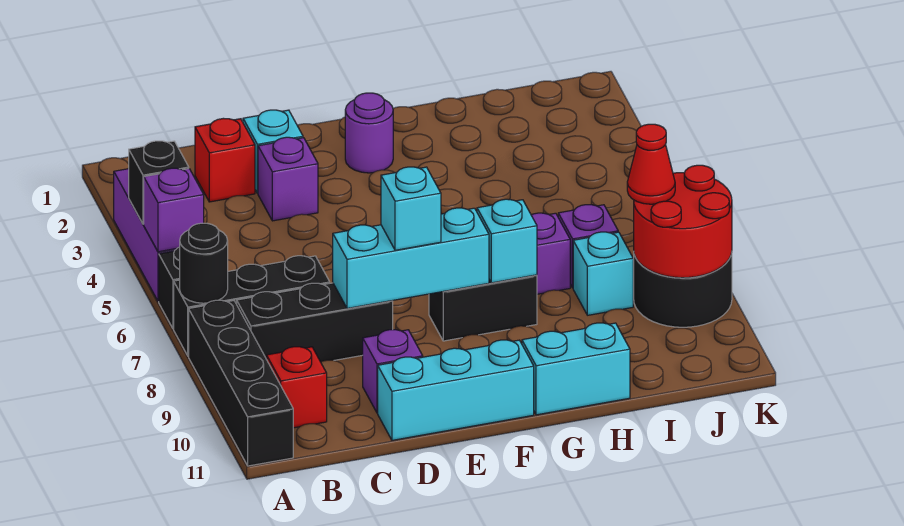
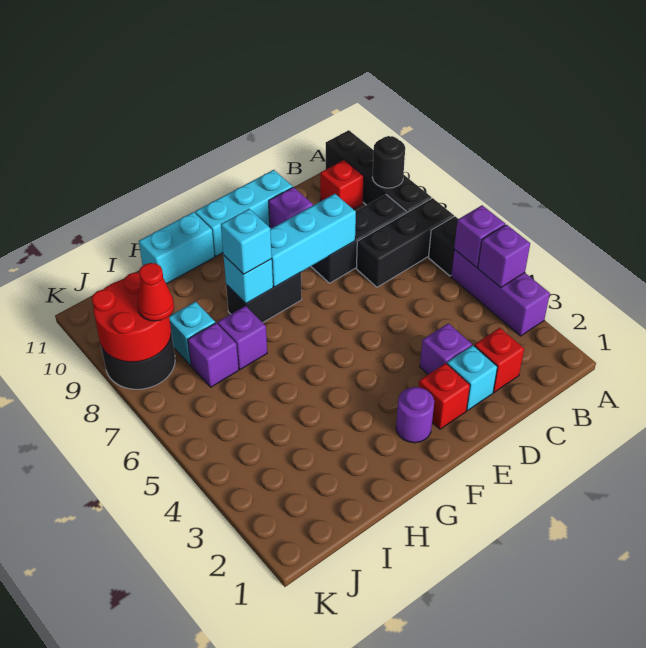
black brick A4 level 2 -> purple brick A4 level 2
black round brick A7 level 2 -> black round brick A9 level 2
none -> red brick E2 level 1
cyan brick E8 level 3 -> cyan brick G8 level 3

